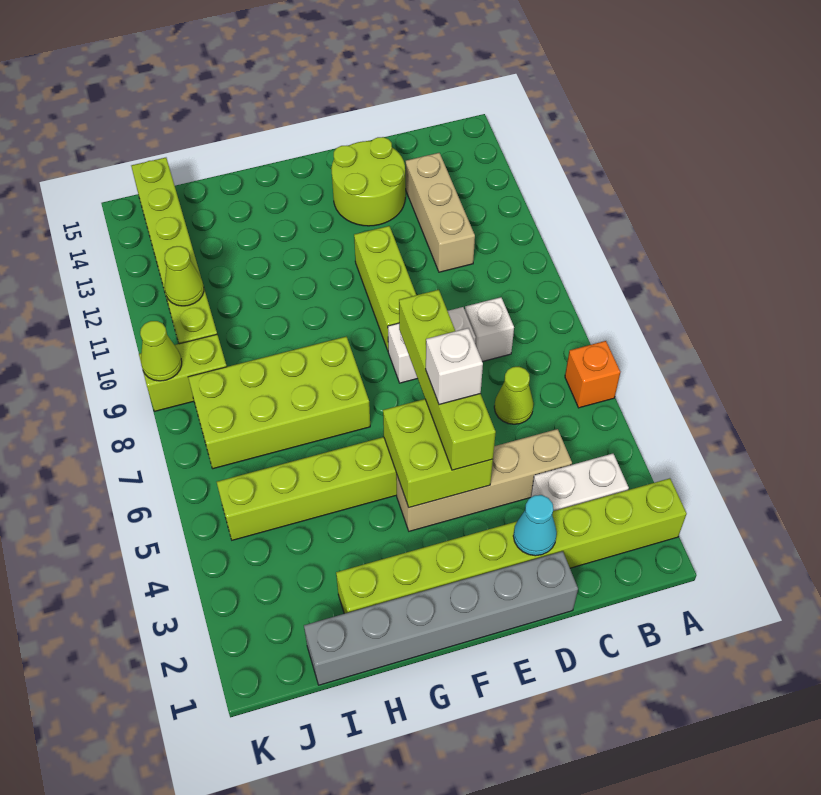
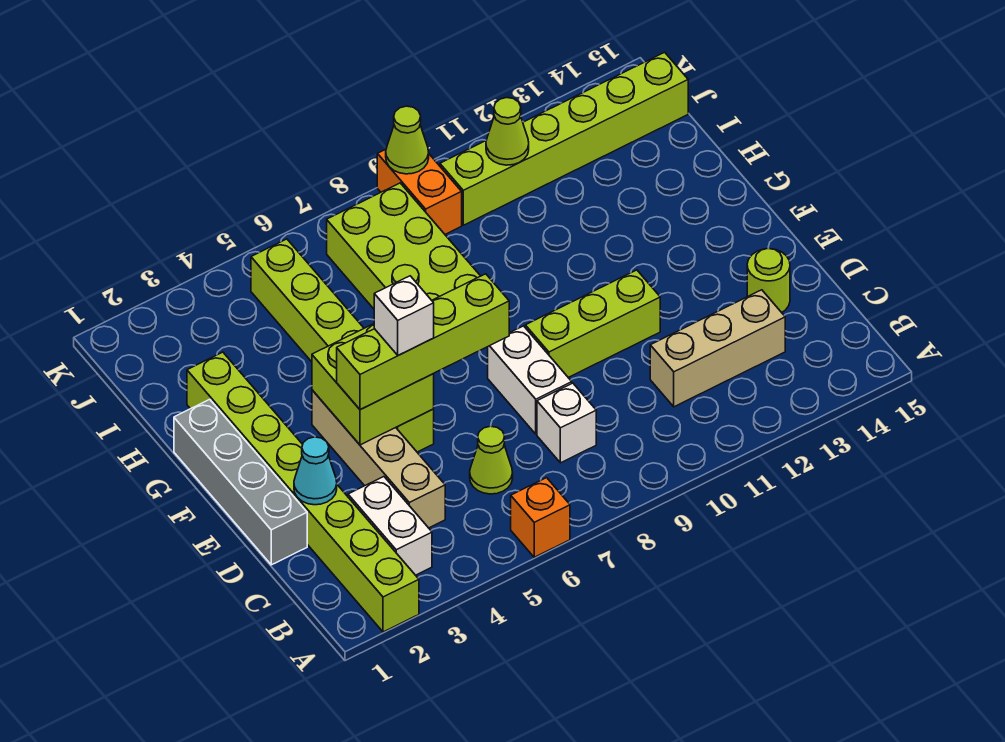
grey brick D1:I1 level 1 -> grey brick D1:G1 level 1
lime round brick D13:E14 level 1 -> lime round brick D14 level 1
lime brick J9:K9 level 1 -> orange brick J9:K9 level 1

